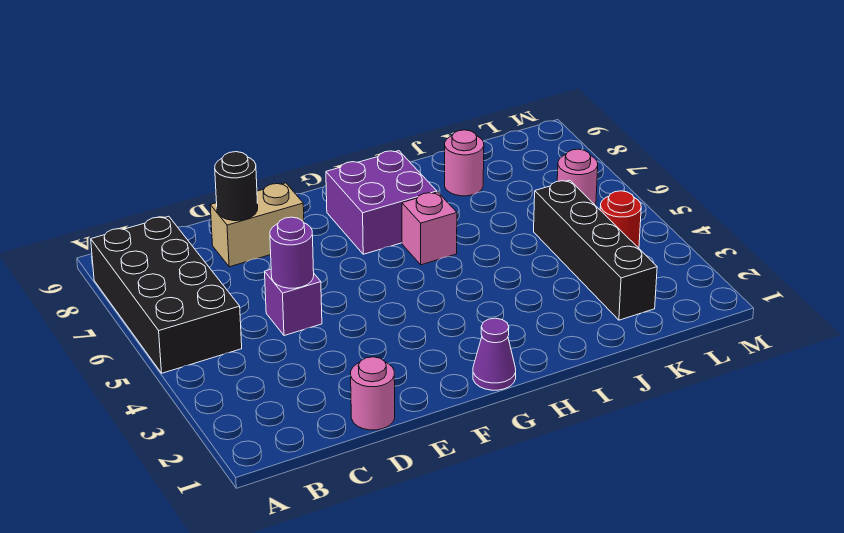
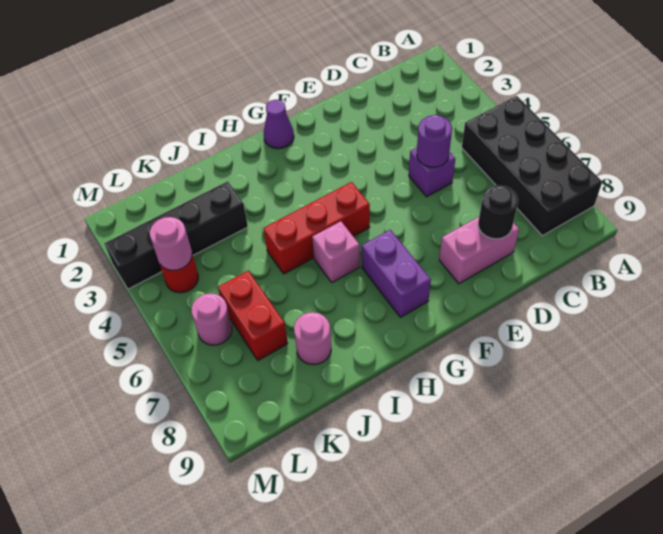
pink round brick D1 level 1 -> pink round brick L4 level 2
tan brick D8:E8 level 1 -> pink brick D8:E8 level 1
none -> red brick G5:I5 level 1
purple brick G7:H8 level 1 -> purple brick G7:G8 level 1
black brick K2:K5 level 1 -> black brick J3:M3 level 1
none -> red brick K6:K7 level 1

